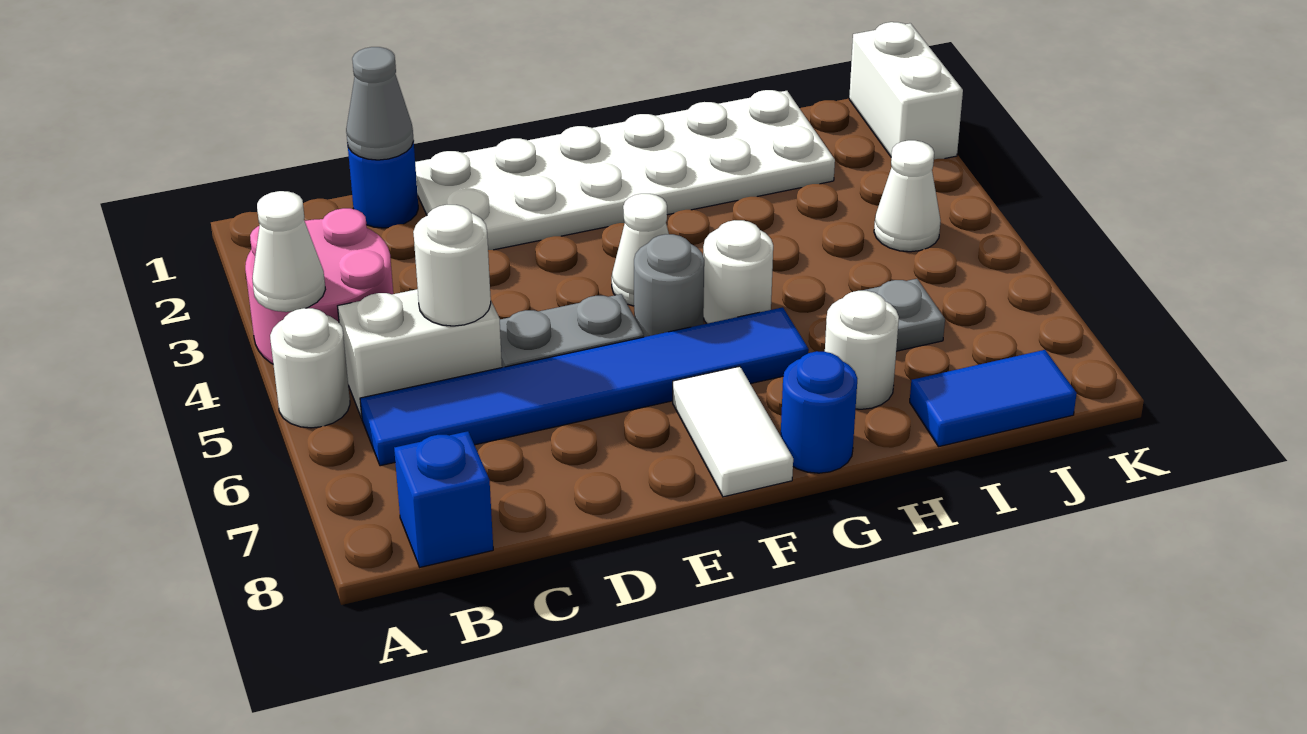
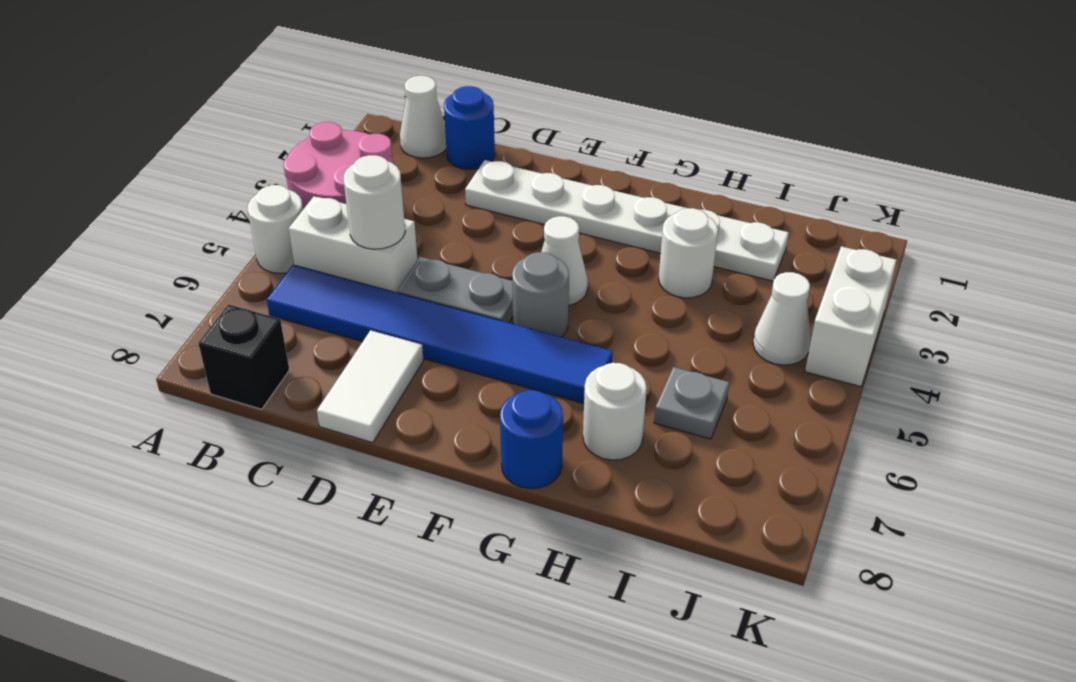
white cone A4 level 2 -> white cone B1 level 1
blue brick B8 level 1 -> black brick B8 level 1
grey cone C1 level 2 -> none
white plate D1:I2 level 1 -> white plate D2:I2 level 1
white tile F7:F8 level 1 -> white tile D7:D8 level 1
white round brick G5 level 1 -> white round brick H3 level 1
blue tile I8:J8 level 1 -> none
white brick K1:K2 level 1 -> white brick K3:K4 level 1

